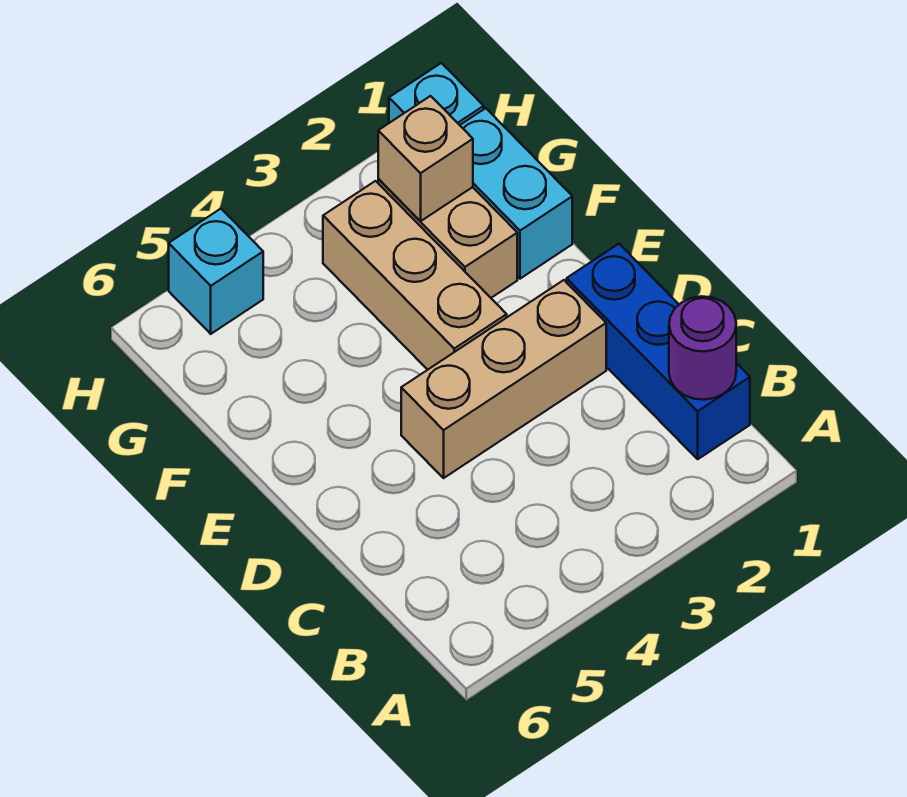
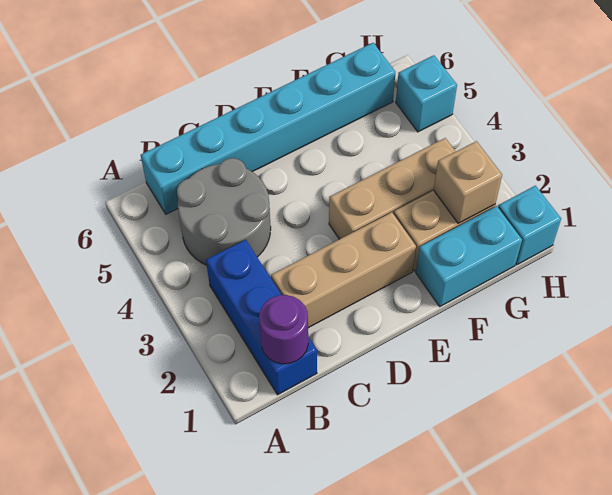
blue brick B1:D1 level 1 -> blue brick B1:B3 level 1
none -> grey round brick B4:C5 level 1
none -> cyan brick B6:G6 level 1
tan brick D2:D4 level 1 -> tan brick C2:E2 level 1

